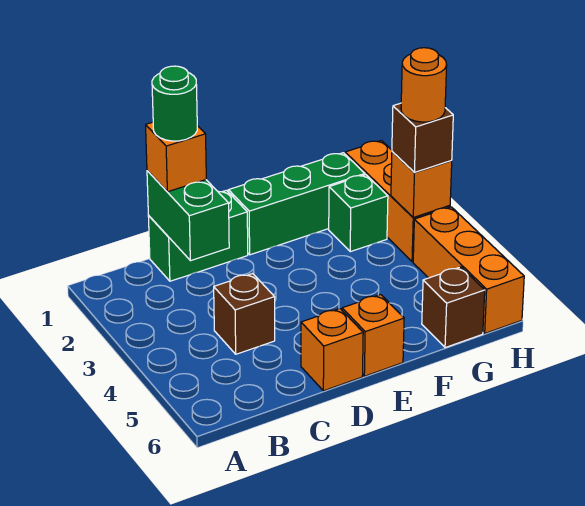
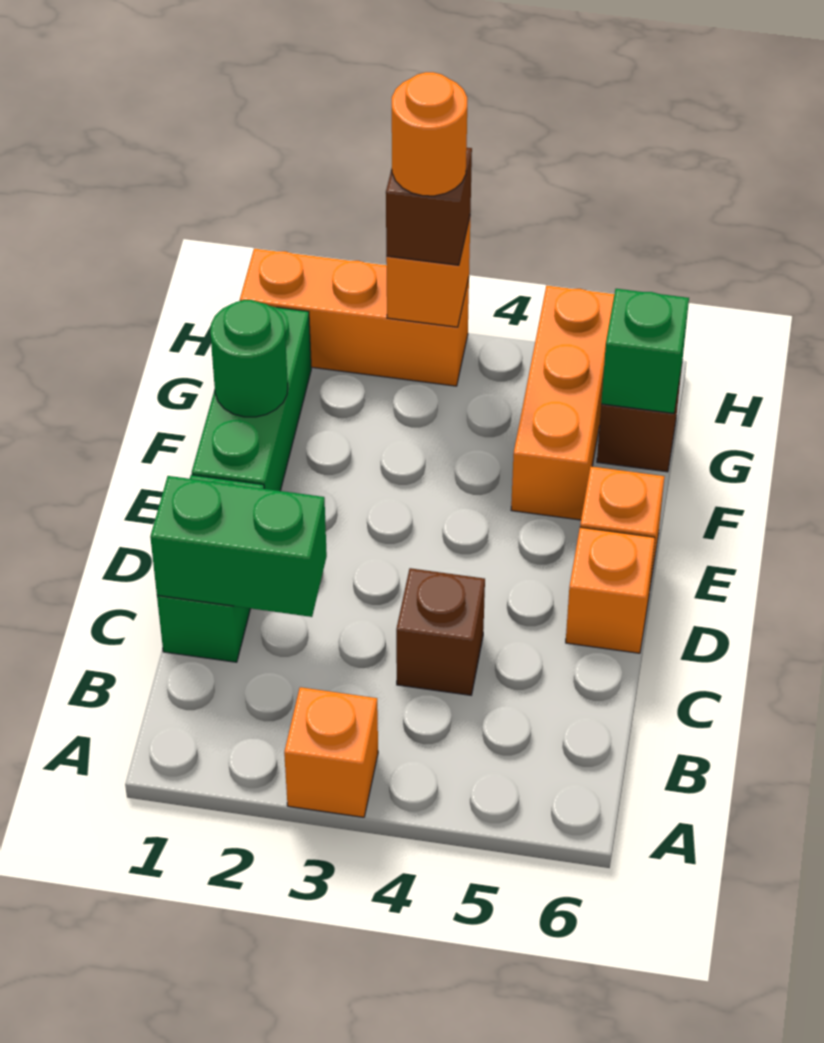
orange brick C1 level 3 -> orange brick A3 level 1
green round brick C1 level 4 -> green round brick F1 level 2
green brick G2 level 1 -> green brick G6 level 2
orange brick H4:H6 level 1 -> orange brick F5:H5 level 1

